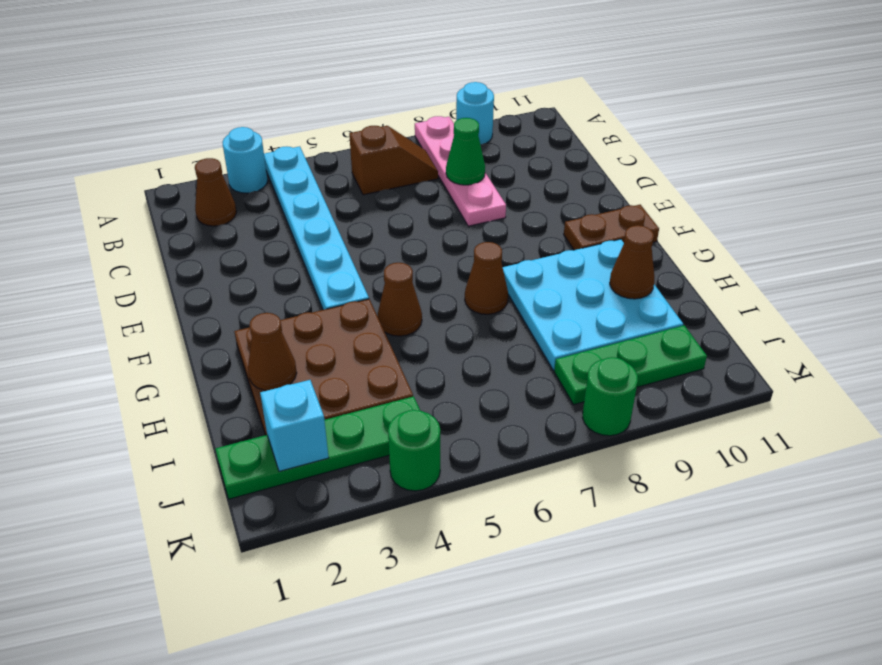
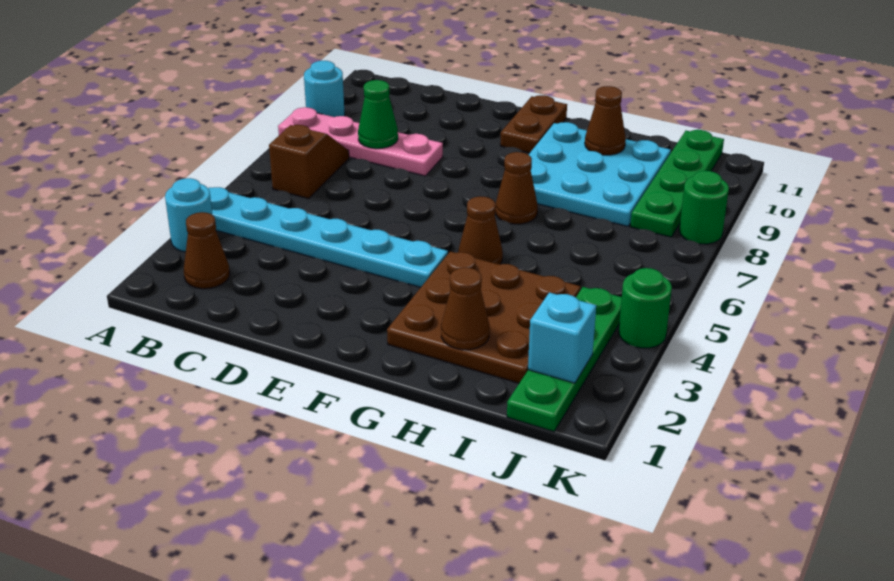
green plate J8:J10 level 1 -> green plate J8:J11 level 1

